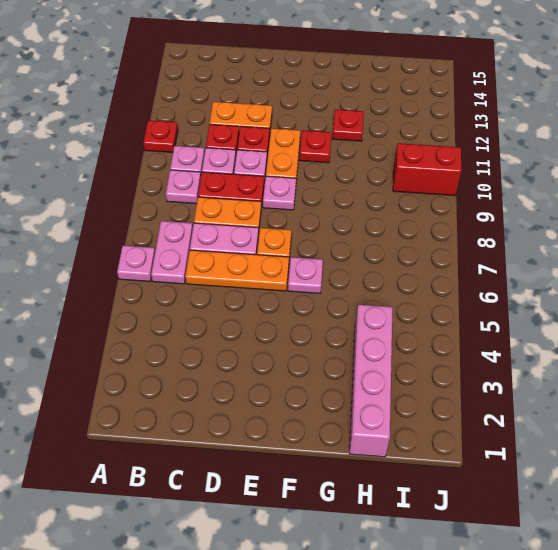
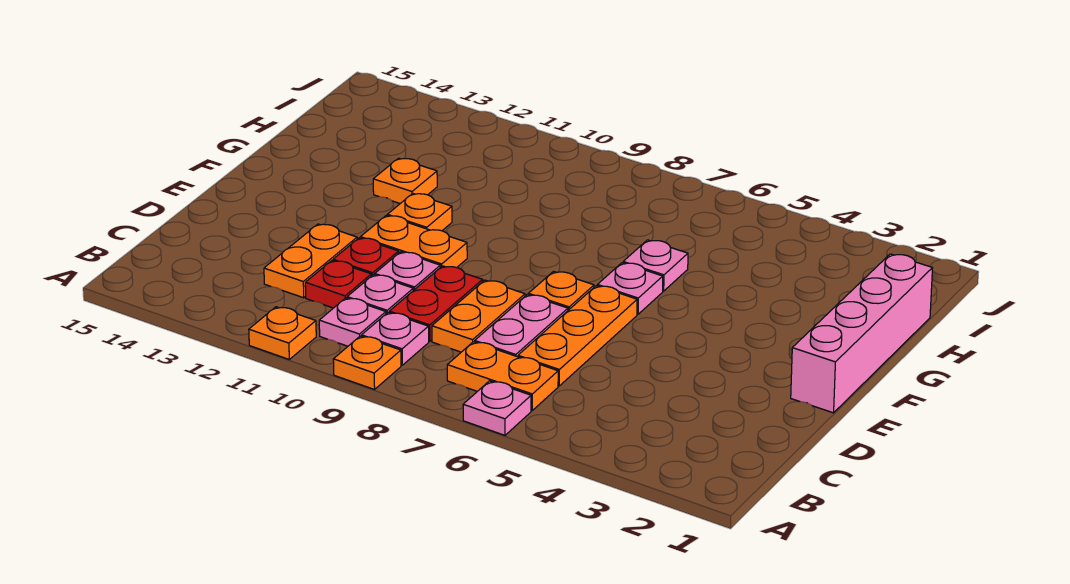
none -> orange plate A9 level 1
red plate A11 level 1 -> orange plate A11 level 1
pink plate B6:B7 level 1 -> orange plate B6:B7 level 1
pink plate E9 level 1 -> pink plate G6 level 1
red plate F11 level 1 -> orange plate F11 level 1
red plate G12 level 1 -> orange plate G12 level 1
pink brick H1:H4 level 1 -> pink brick E1:H1 level 1
red brick I10:J10 level 1 -> none

